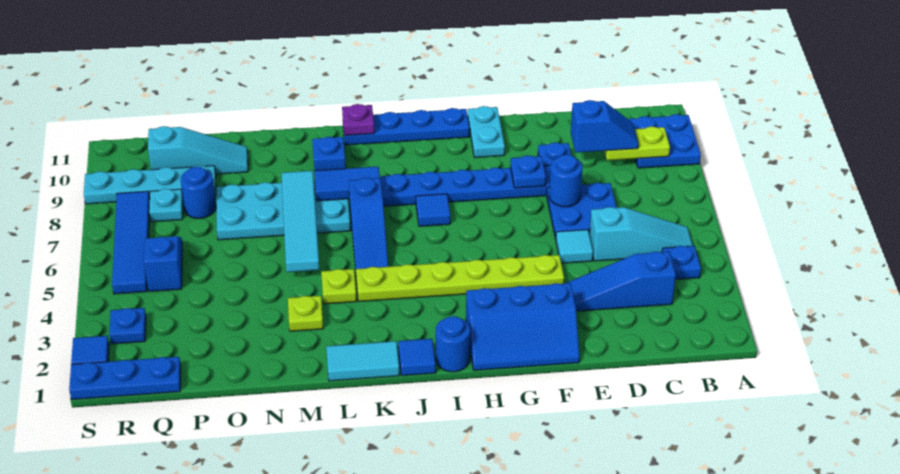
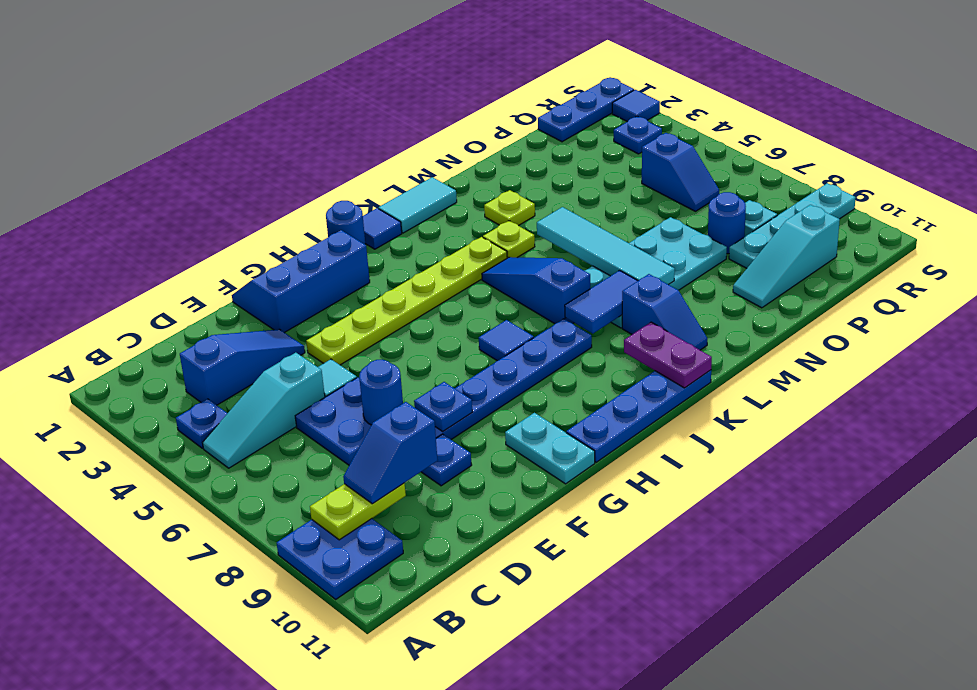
purple plate K11 level 2 -> purple plate K10:K11 level 2
blue tile R5:R8 level 1 -> none

